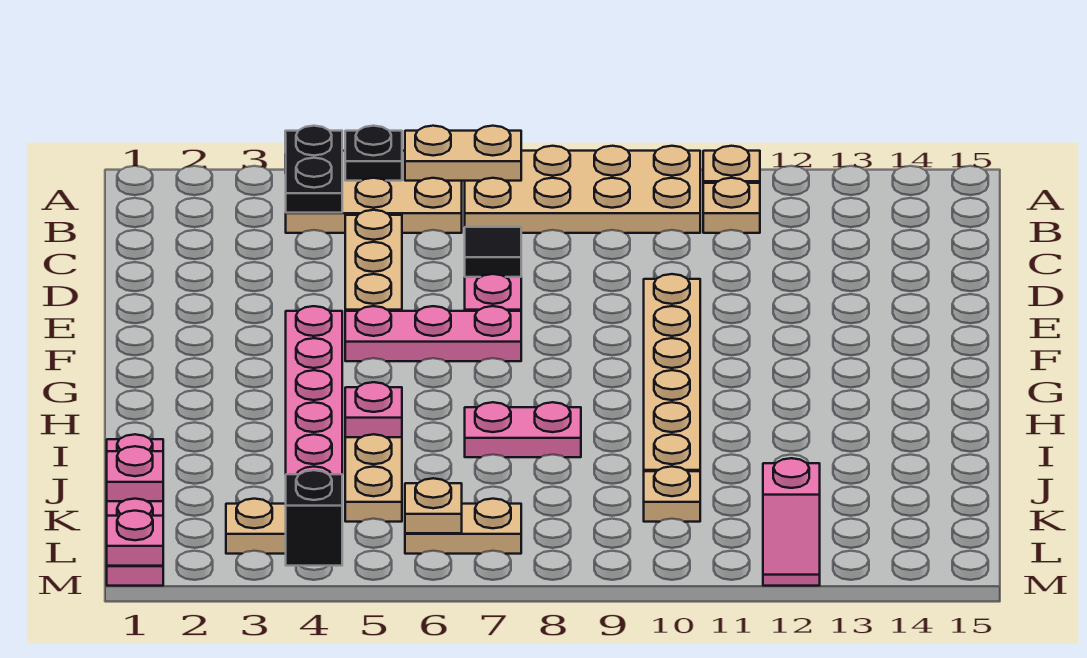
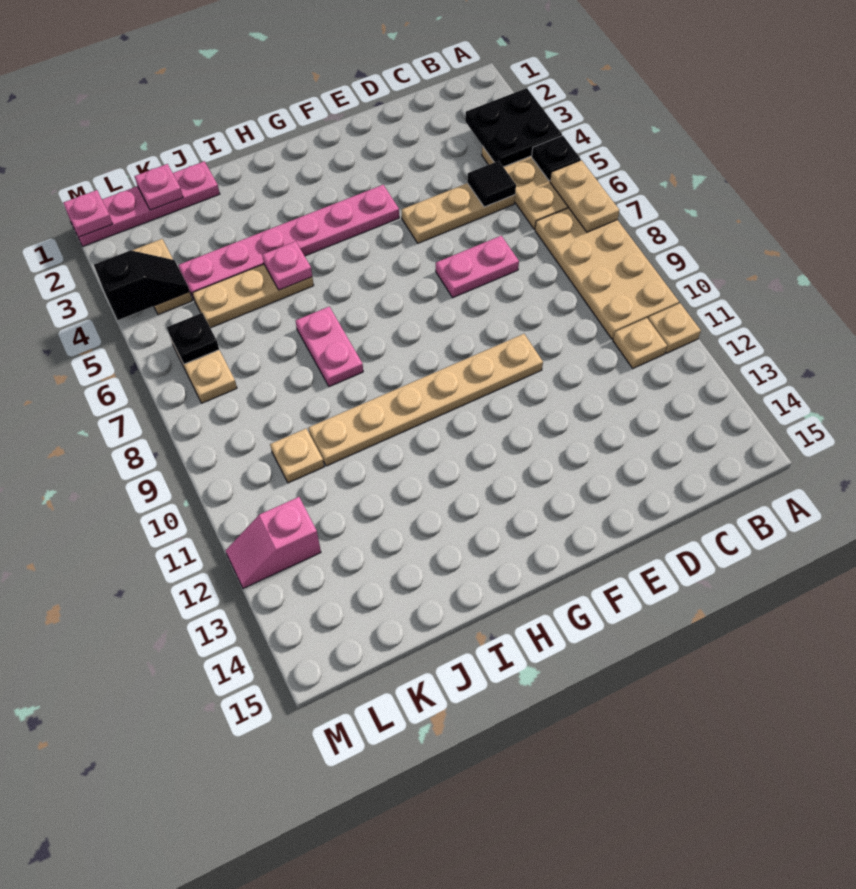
black plate A4:B4 level 2 -> black plate A3:B4 level 2
black tile D7 level 2 -> black tile C5 level 2
pink plate F5:F7 level 1 -> none
tan plate L6 level 2 -> black plate L6 level 2

